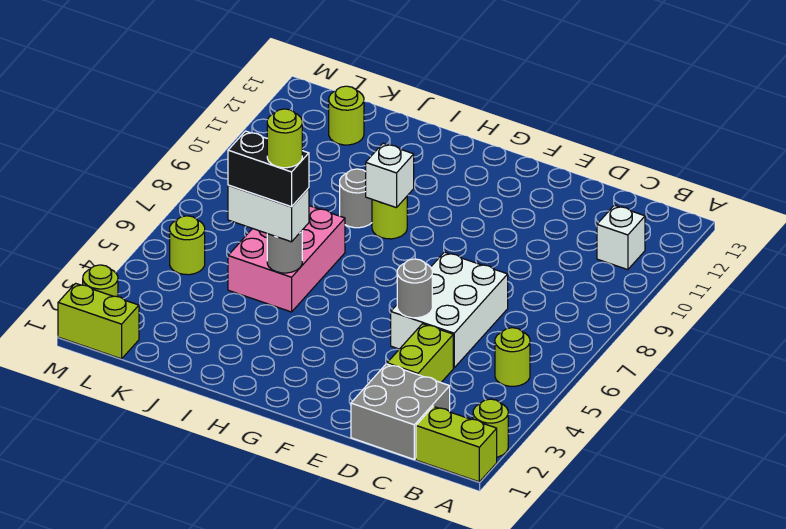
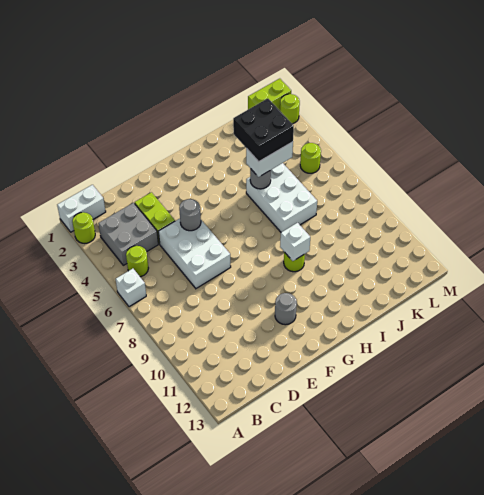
lime brick A1:B1 level 1 -> white brick A1:B1 level 1
white brick B11 level 1 -> white brick A6 level 1
grey brick C1:D2 level 1 -> grey brick B3:C4 level 1
pink brick I5:J7 level 1 -> white brick I5:J7 level 1
black brick I5:J5 level 4 -> black brick I4:J5 level 4
lime round brick I5 level 5 -> none
grey round brick I9 level 1 -> grey round brick F11 level 1
lime round brick K12 level 1 -> none

